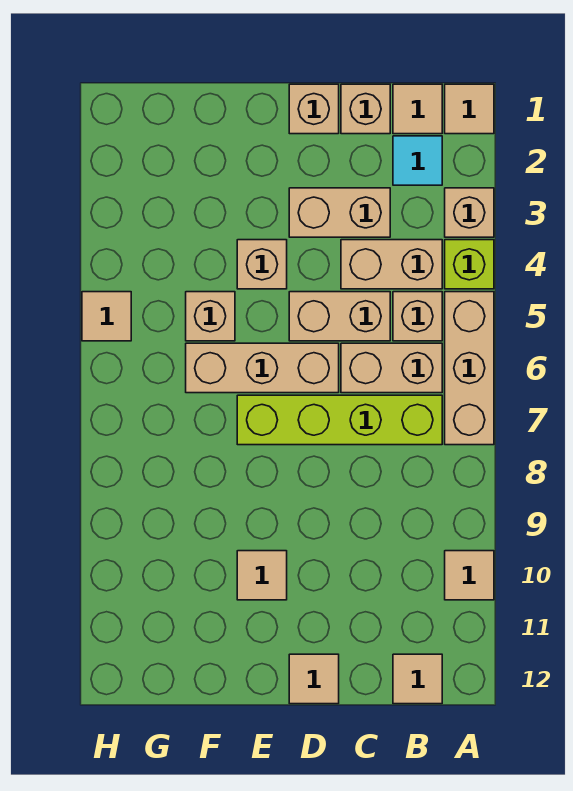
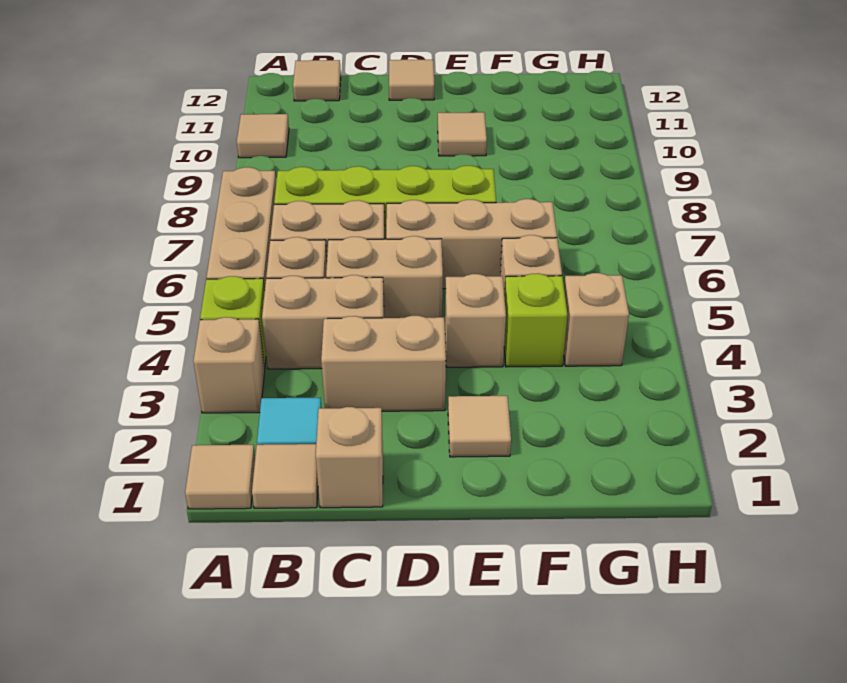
tan brick D1 level 1 -> tan brick G4 level 1
none -> lime brick F4 level 1
tan tile H5 level 1 -> tan tile E2 level 1

